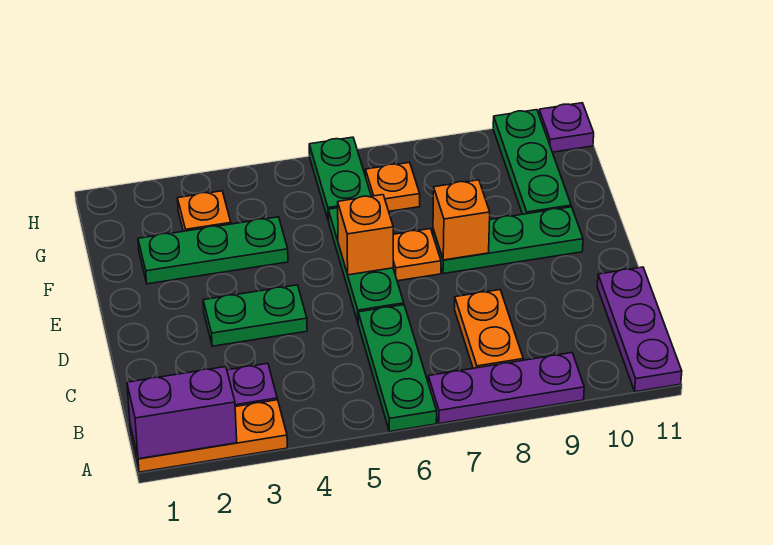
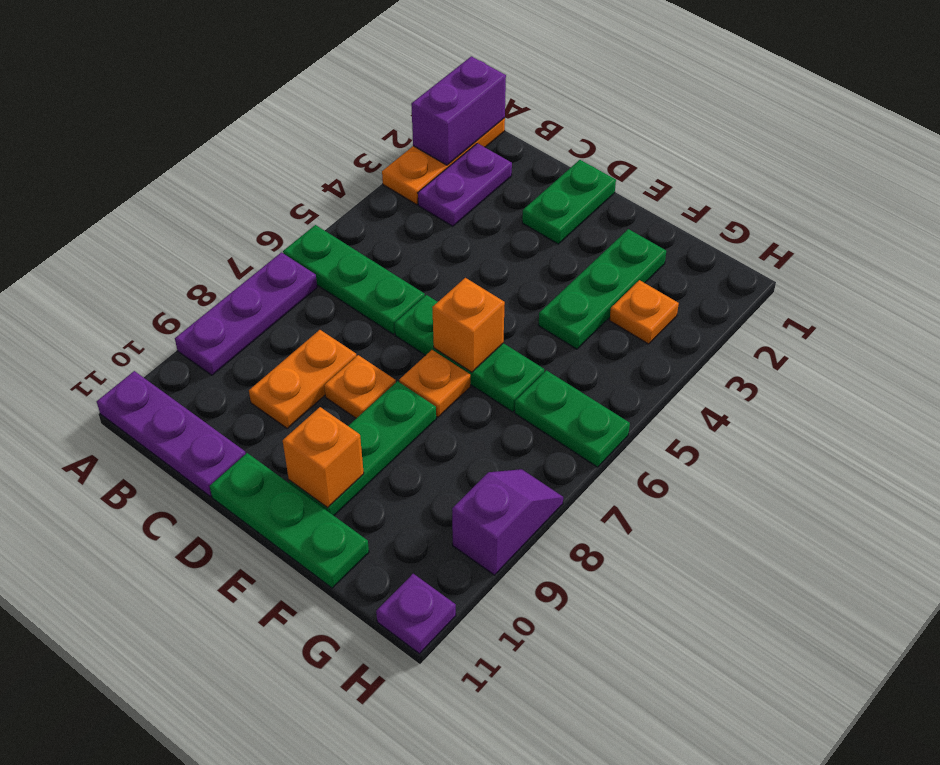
orange plate B8:C8 level 1 -> orange plate C8:C9 level 1
green plate D3:D4 level 1 -> green plate D1:D2 level 1
orange brick E8 level 2 -> orange brick E10 level 2
green plate F10:H10 level 1 -> green plate D11:F11 level 1
orange plate G7 level 1 -> orange plate D8 level 1
none -> purple slope H8:H9 level 1 top 9

